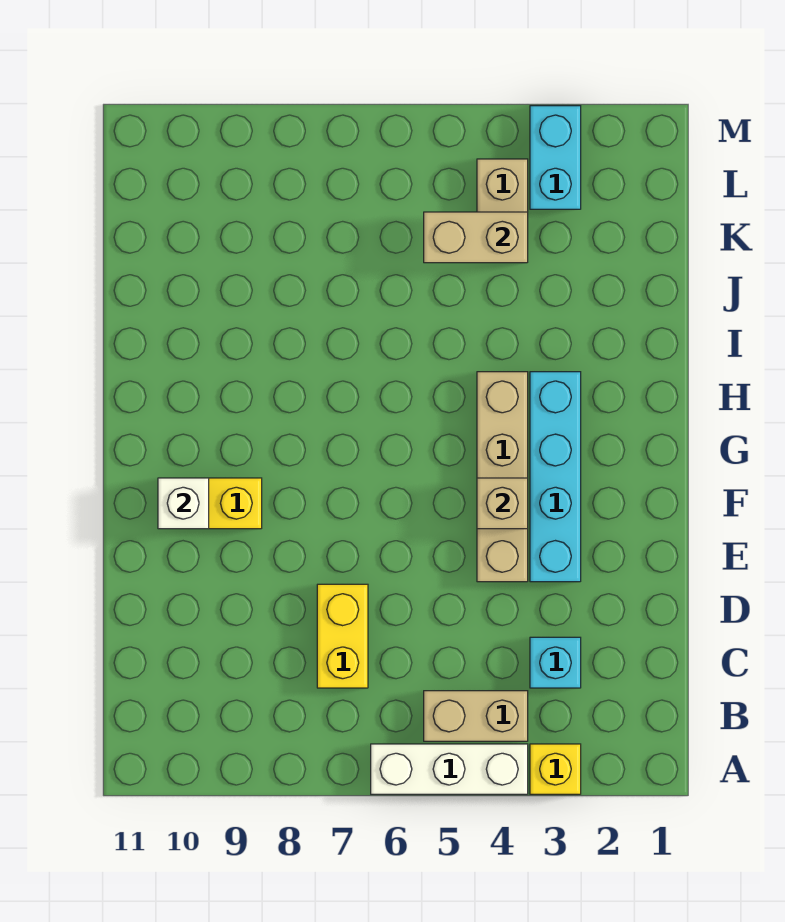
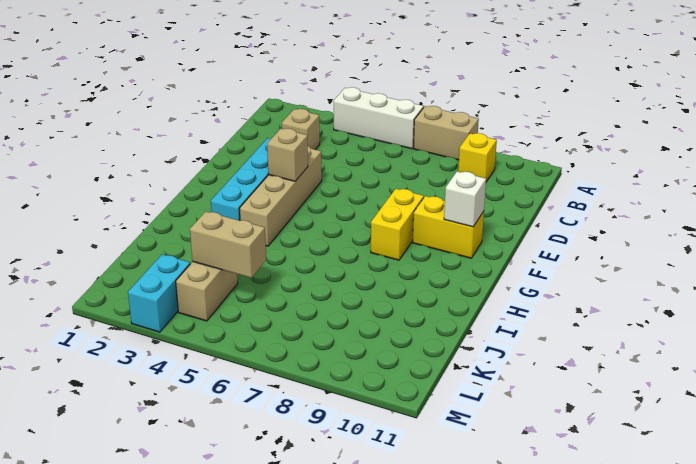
yellow brick A3 level 1 -> yellow brick B9 level 1
tan brick B4:B5 level 1 -> tan brick A7:A8 level 1
cyan brick C3 level 1 -> tan brick C3 level 1
yellow brick C7:D7 level 1 -> yellow brick F8:G8 level 1

